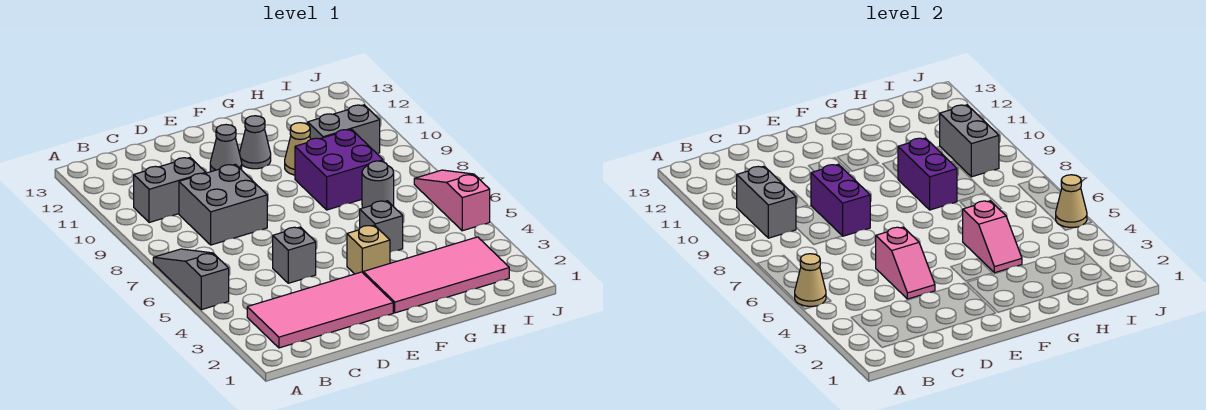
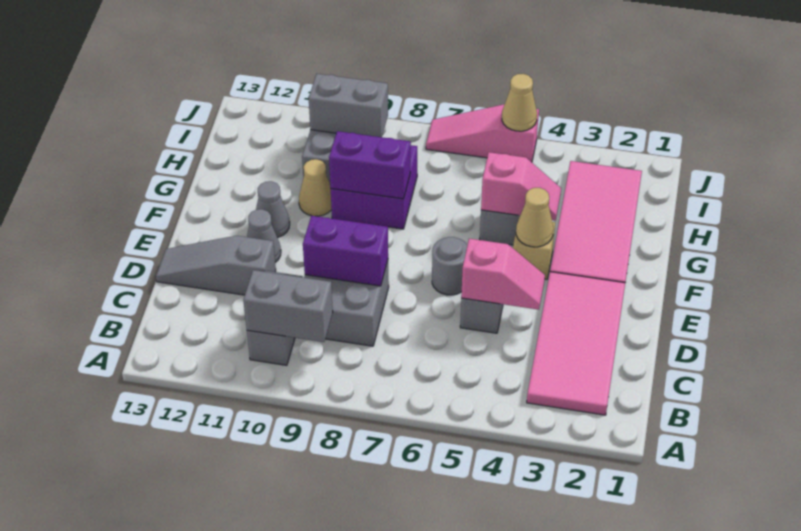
grey slope A5:A7 level 1 top 5 -> grey slope D11:D13 level 1 top 11
tan cone A5 level 2 -> tan cone F4 level 2
grey round brick H7 level 1 -> grey round brick E6 level 1

